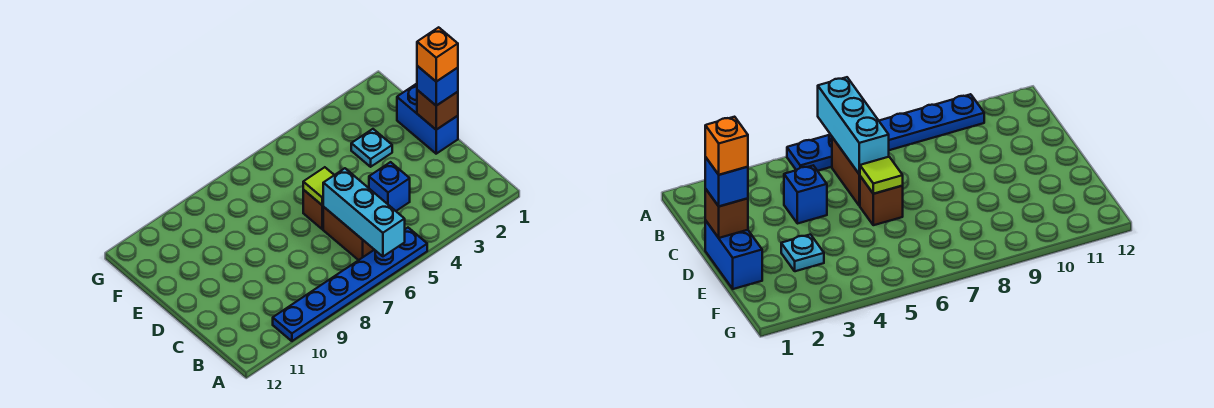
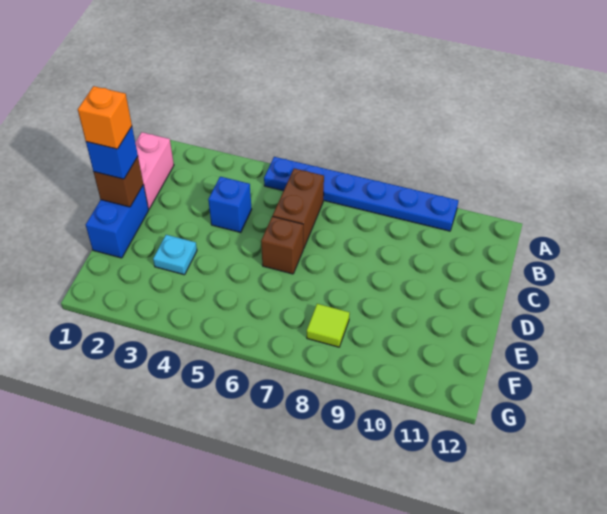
cyan brick A6:C6 level 2 -> none
none -> pink brick B1:C1 level 1
lime tile D6 level 2 -> lime tile F8 level 1

